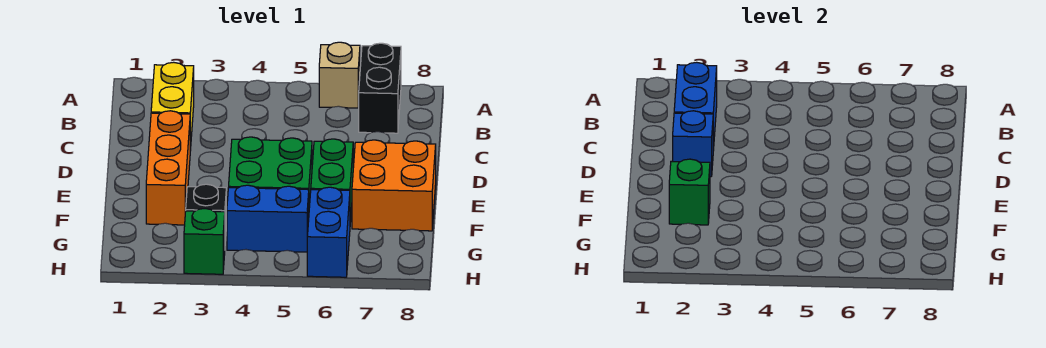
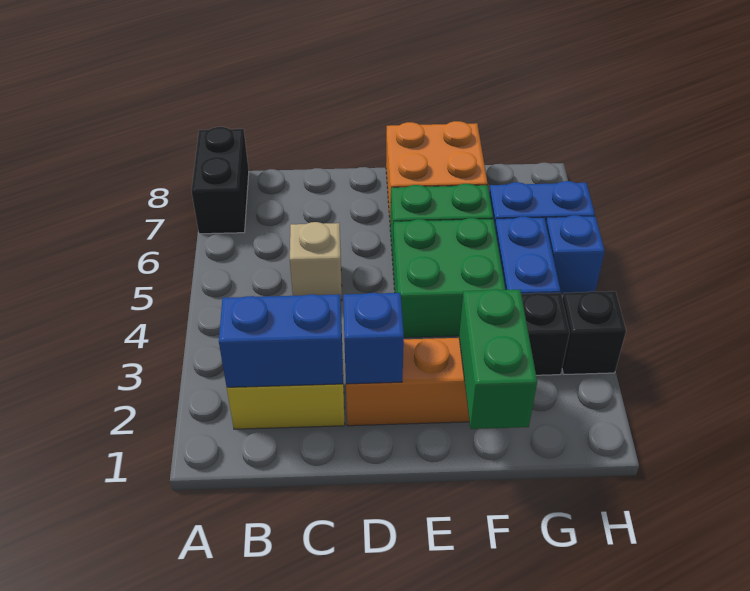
tan brick A6 level 1 -> tan brick C5 level 1
black brick A7:B7 level 1 -> black brick A7:A8 level 1
green brick F2 level 2 -> green brick F1:F2 level 2
green brick H3 level 1 -> black brick H3 level 1
none -> blue brick H5 level 1

